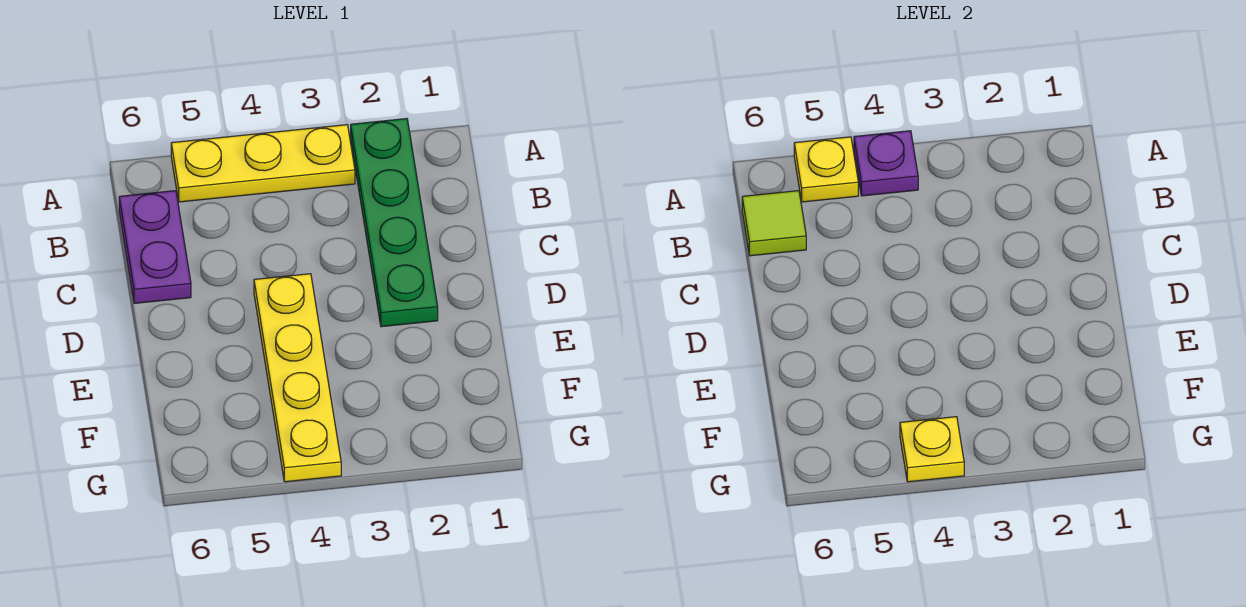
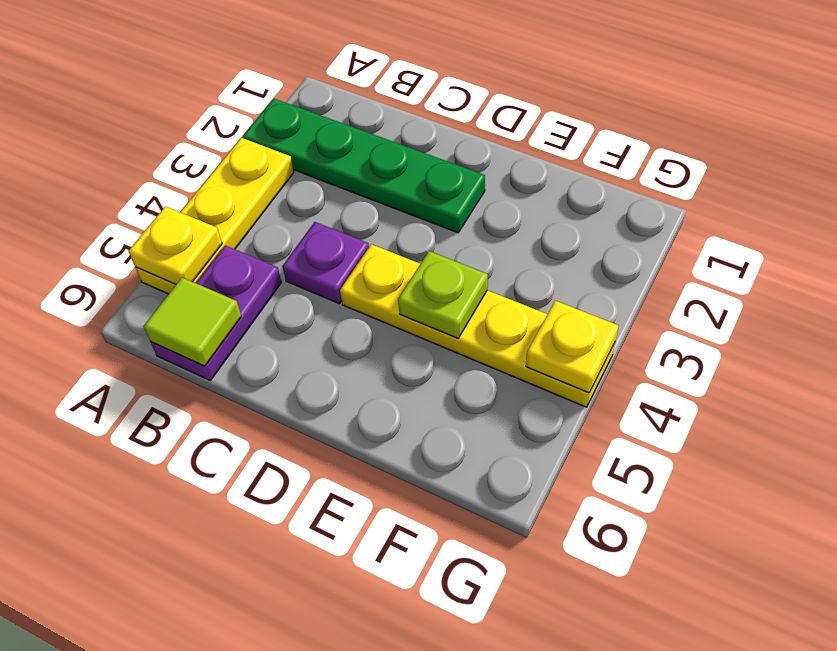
purple plate A4 level 2 -> purple plate C4 level 1
purple plate B6:C6 level 1 -> purple plate B5:B6 level 1
none -> lime plate E4 level 2

